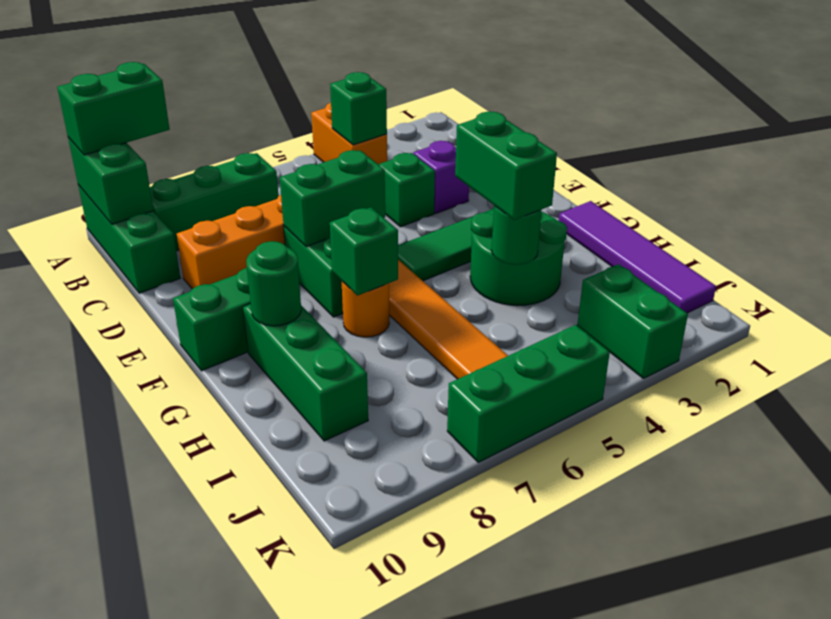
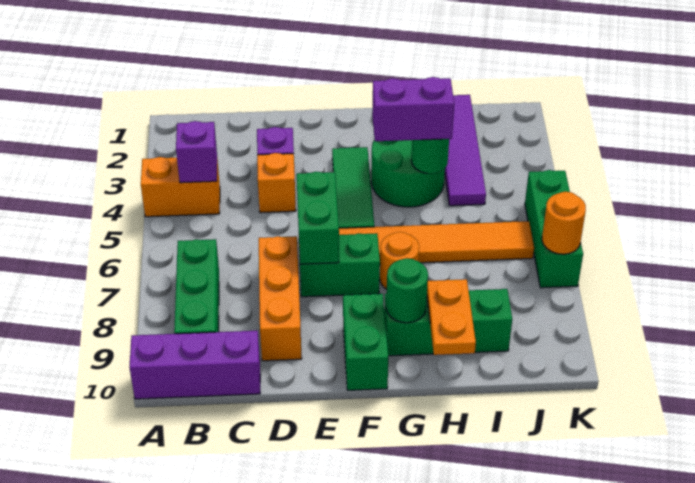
green brick A9:A10 level 3 -> none
green brick A10:C10 level 1 -> purple brick A10:C10 level 1
green brick A10:B10 level 2 -> none
green brick B4 level 2 -> purple brick B4 level 2
green brick D4 level 1 -> orange brick D4 level 1
purple tile G1:J1 level 1 -> purple tile I1:I4 level 1
green brick G4:H4 level 3 -> purple brick G4:H4 level 3
green brick G7 level 2 -> none
none -> orange plate H9:H10 level 2
green brick J3:K3 level 1 -> none
none -> orange round brick K7 level 2

